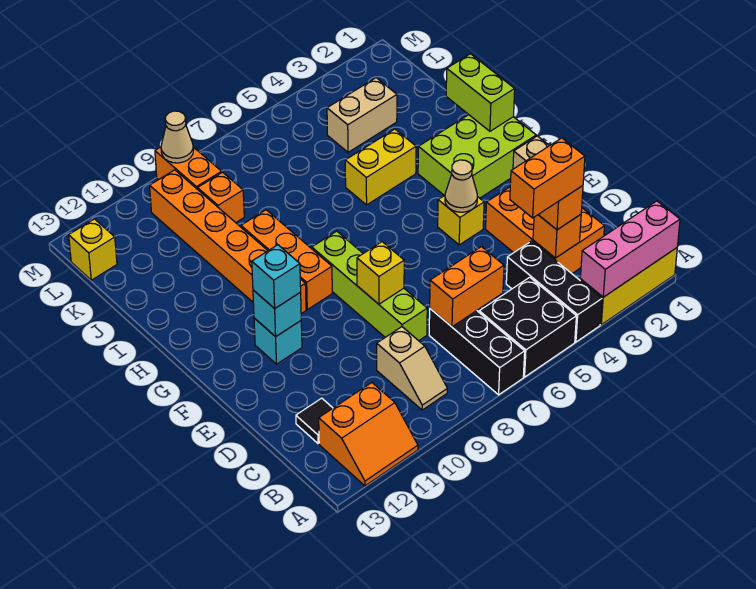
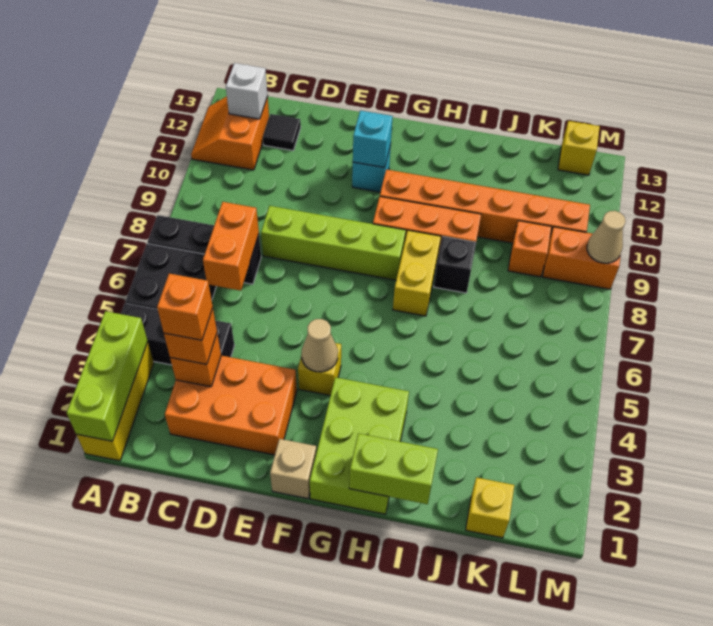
pink brick A1:A3 level 2 -> lime brick A1:A3 level 2
tan slope B9:C9 level 1 top C -> none
none -> white brick B12 level 2
orange brick C3:C4 level 4 -> orange brick C3 level 4
yellow brick E8 level 2 -> yellow brick K1 level 1
cyan brick F11 level 3 -> none
yellow brick I4:I5 level 1 -> yellow brick H7:H8 level 1
none -> black brick I8 level 1
tan brick K3:K4 level 1 -> none

